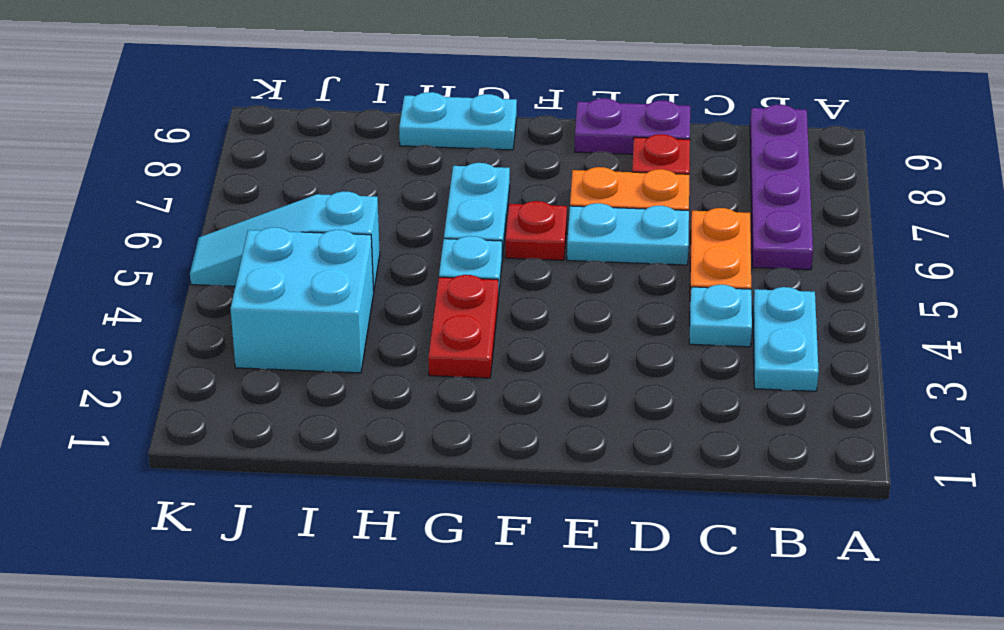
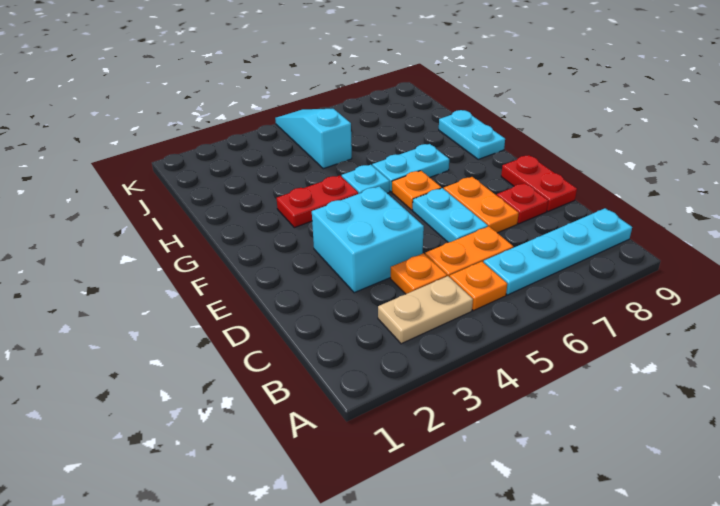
cyan plate B3:B4 level 1 -> tan plate B3:B4 level 1
none -> orange plate B5 level 1
purple plate B6:B9 level 1 -> cyan plate B6:B9 level 1
cyan plate C4 level 1 -> orange plate C4 level 1
purple plate D9:E9 level 1 -> red plate D9:E9 level 1
red plate F6 level 1 -> orange plate F6 level 1
cyan brick I3:J4 level 1 -> cyan brick D3:E4 level 1

